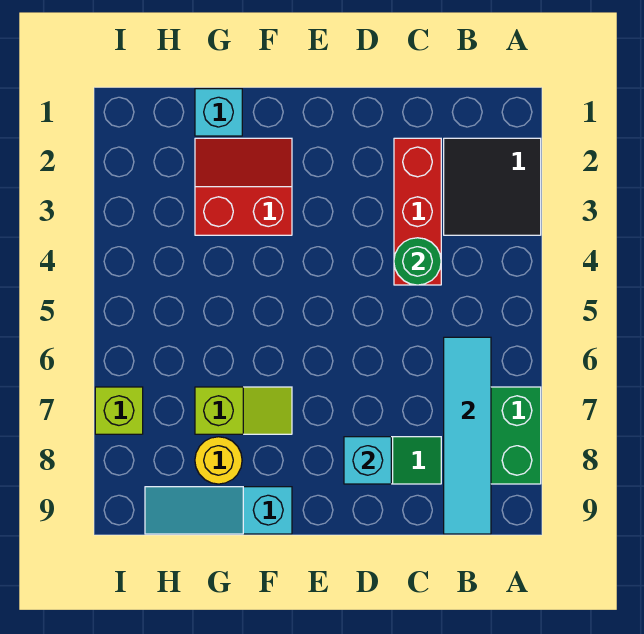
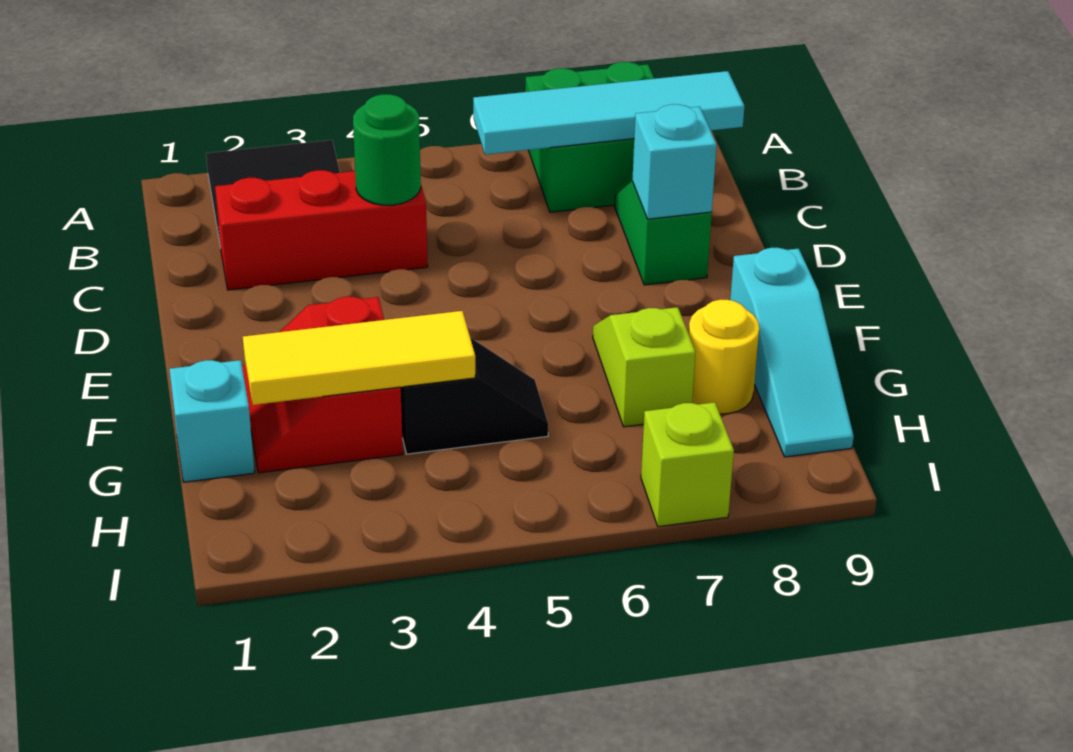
none -> yellow tile G2:G4 level 2
none -> black slope G4:G5 level 1 top 4

